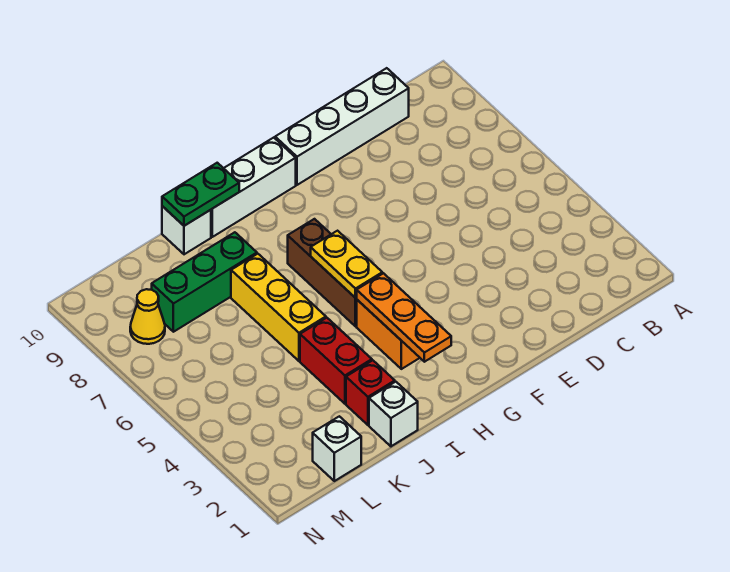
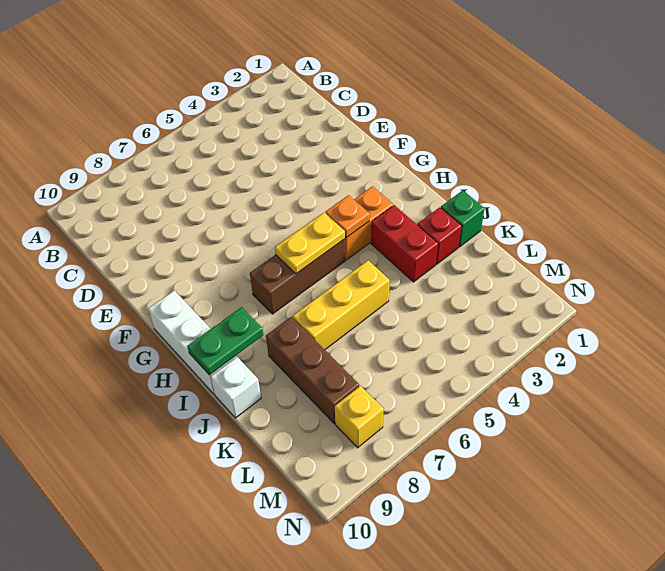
white brick C10:F10 level 1 -> none
orange plate H2:H4 level 2 -> orange plate H4 level 2
green plate I10:J10 level 2 -> green plate I9:I10 level 2
white brick J1 level 1 -> green brick J1 level 1
red brick J3:J4 level 1 -> red brick I3:J3 level 1
green brick J8:L8 level 1 -> brown brick J8:L8 level 1
white brick L1 level 1 -> none
yellow cone M8 level 1 -> yellow brick M8 level 1

